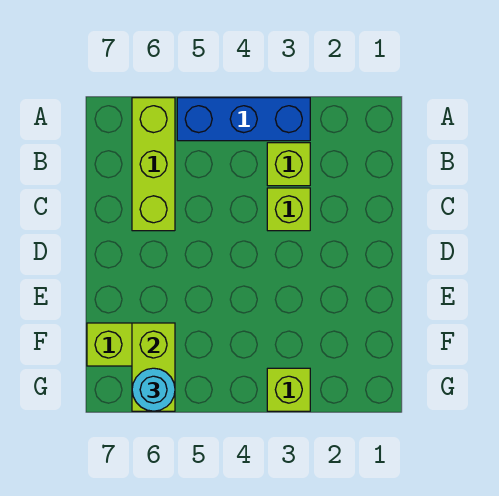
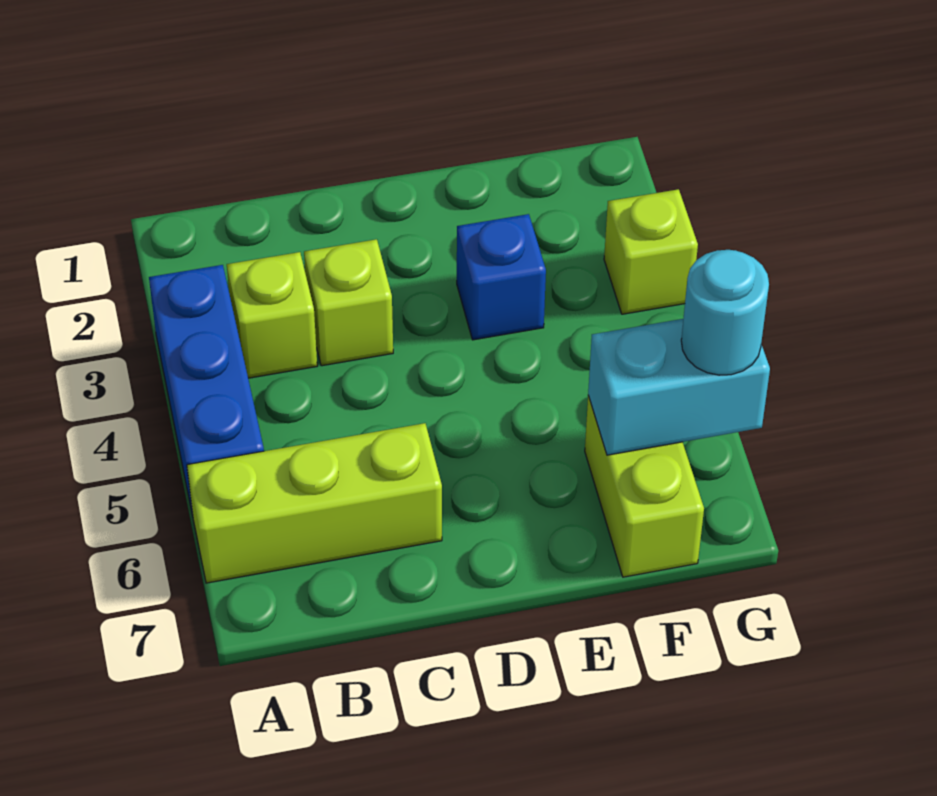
none -> blue brick E3 level 1
lime brick F6:G6 level 2 -> cyan brick F6:G6 level 2

